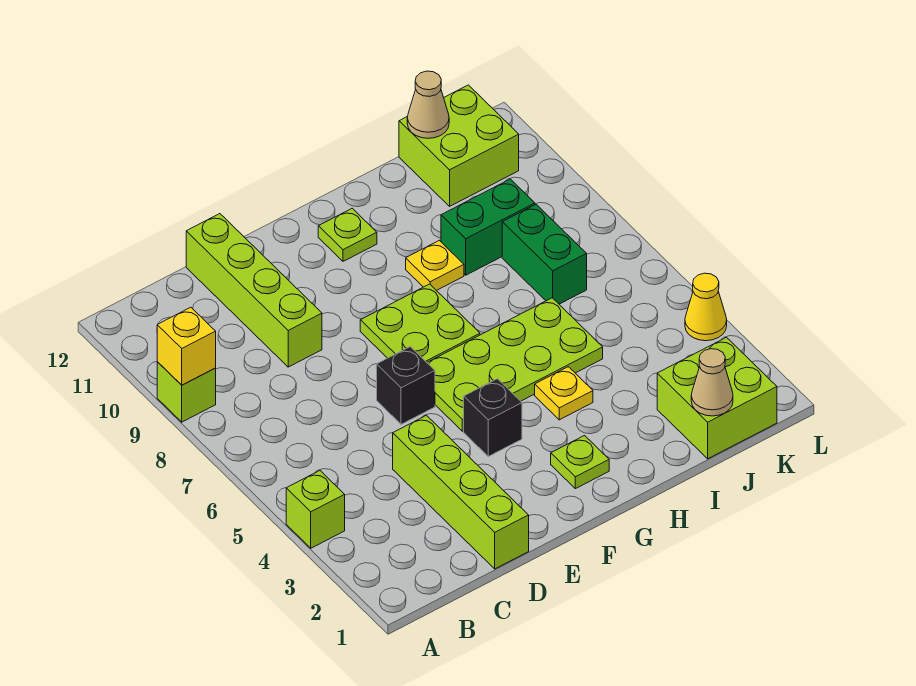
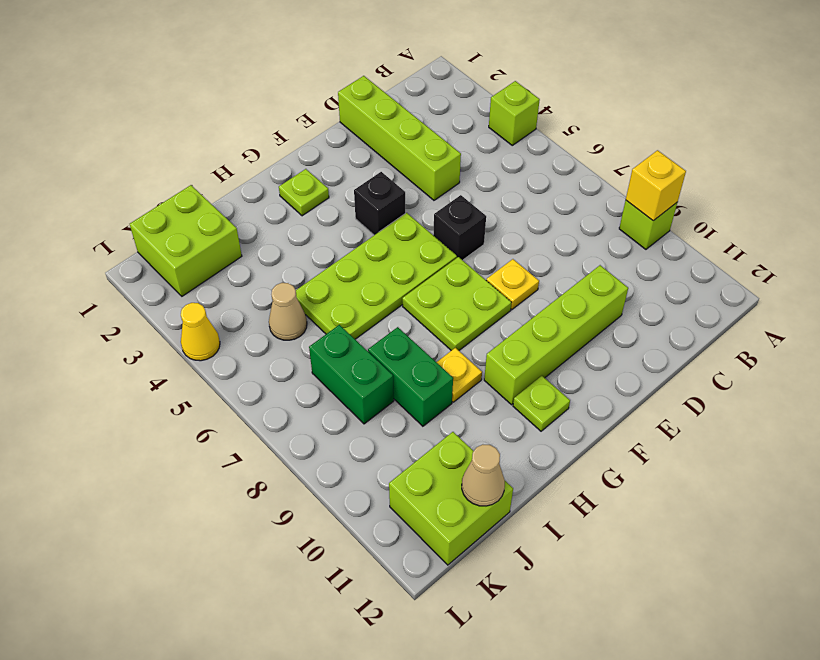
lime brick D9:D12 level 1 -> lime brick D10:G10 level 1
yellow plate H4 level 1 -> yellow plate E8 level 1
green brick I9:J9 level 1 -> green brick I8:I9 level 1
tan cone J1 level 2 -> tan cone J5 level 1

